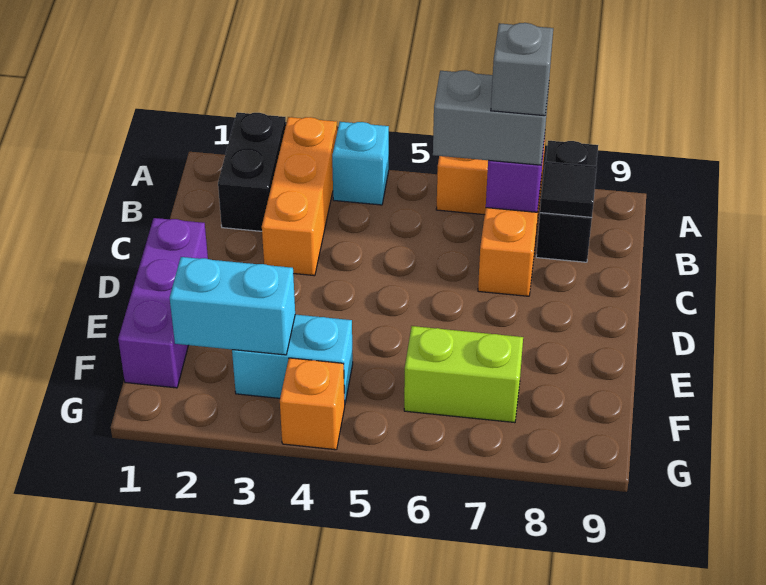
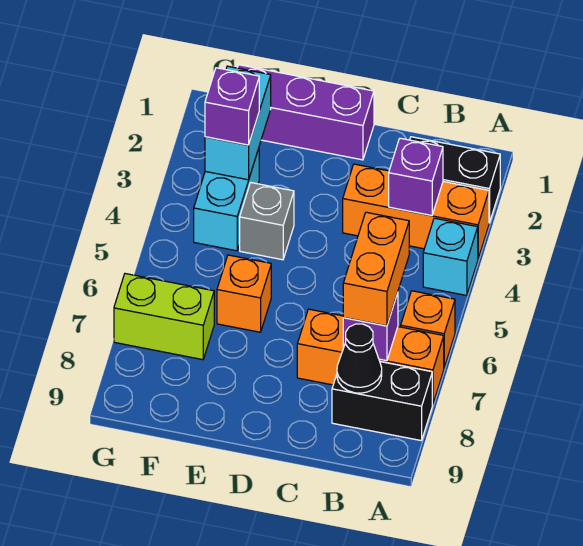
none -> purple brick B3 level 2
grey brick B6:B7 level 3 -> orange brick B6:B7 level 3
grey brick B7 level 4 -> grey brick E4 level 1
black tile B8 level 2 -> black cone B8 level 2
none -> purple brick F3 level 3
lime brick F6:F7 level 1 -> lime brick F7:G7 level 1
orange brick G4 level 1 -> orange brick E6 level 1

